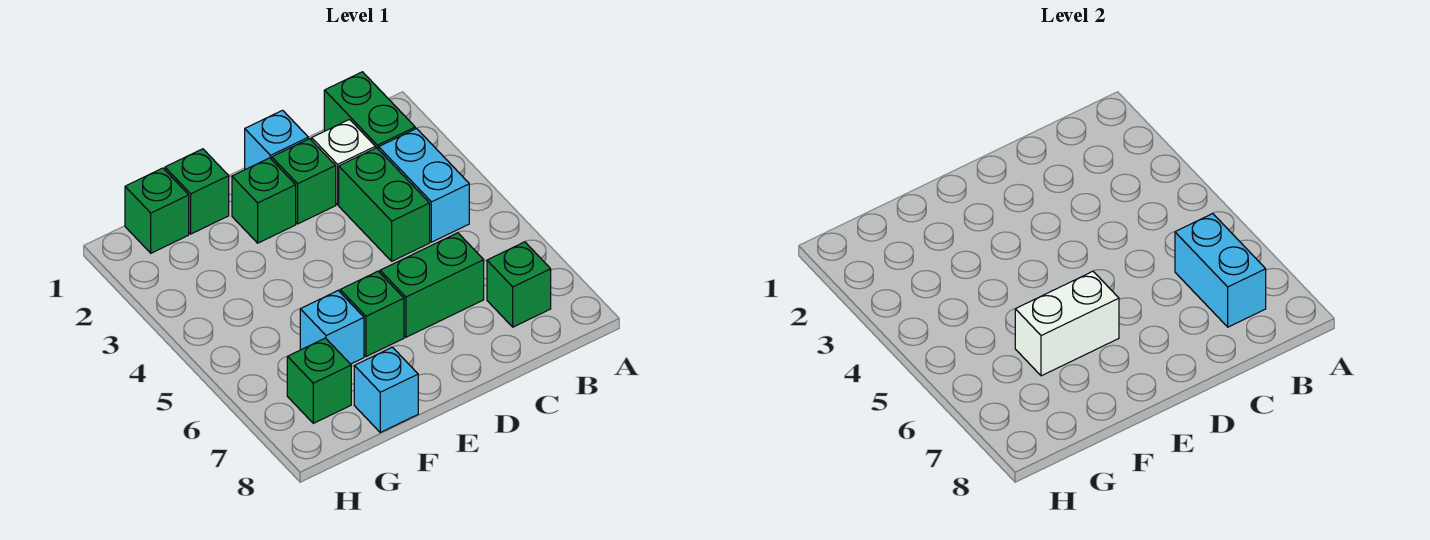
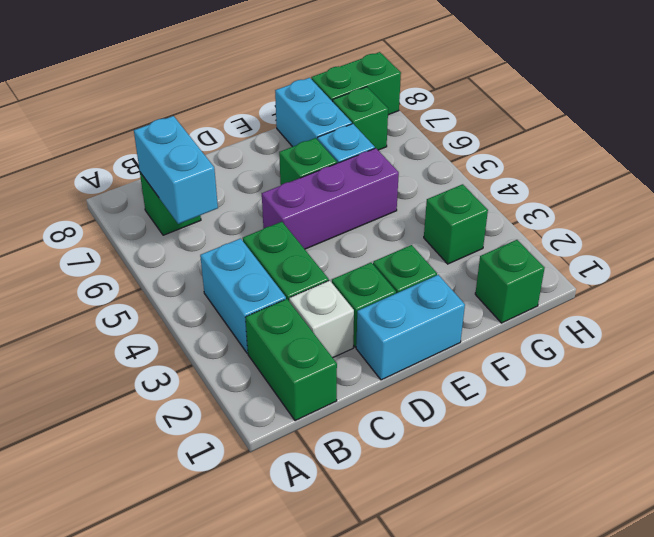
green brick C6:D6 level 1 -> green brick G8:H8 level 1
cyan brick D1 level 1 -> cyan brick D1:E1 level 1
none -> purple brick D5:F5 level 1
white brick E6:F6 level 2 -> none
green brick F1 level 1 -> green brick G3 level 1
cyan brick F8 level 1 -> cyan brick F7:F8 level 1

